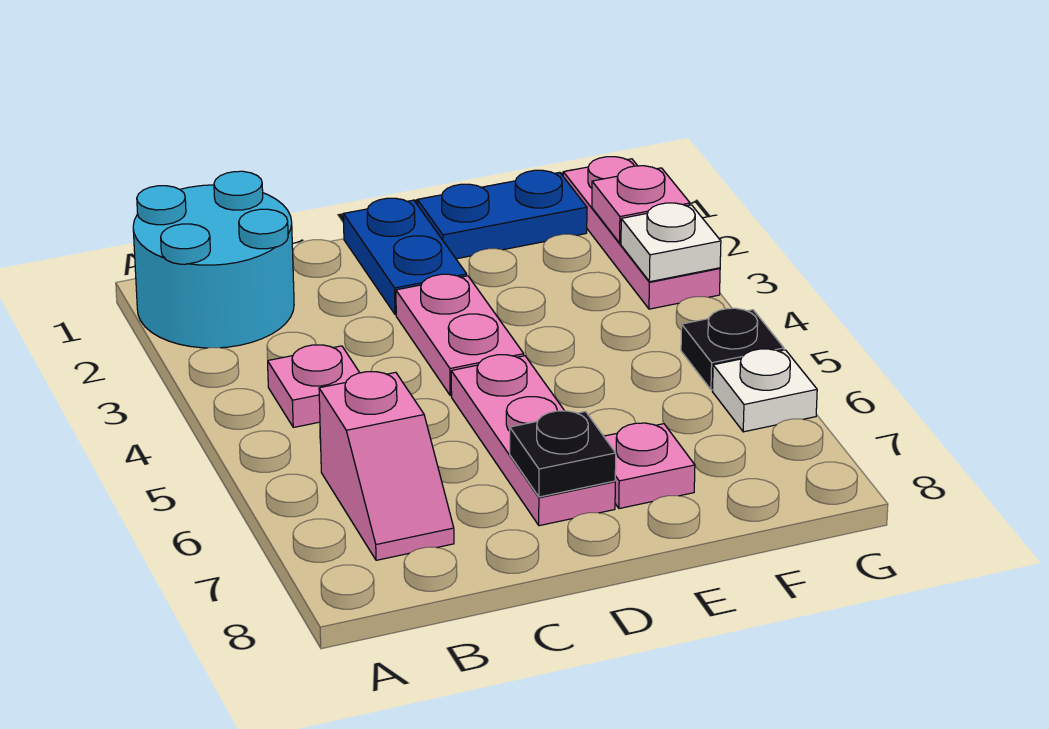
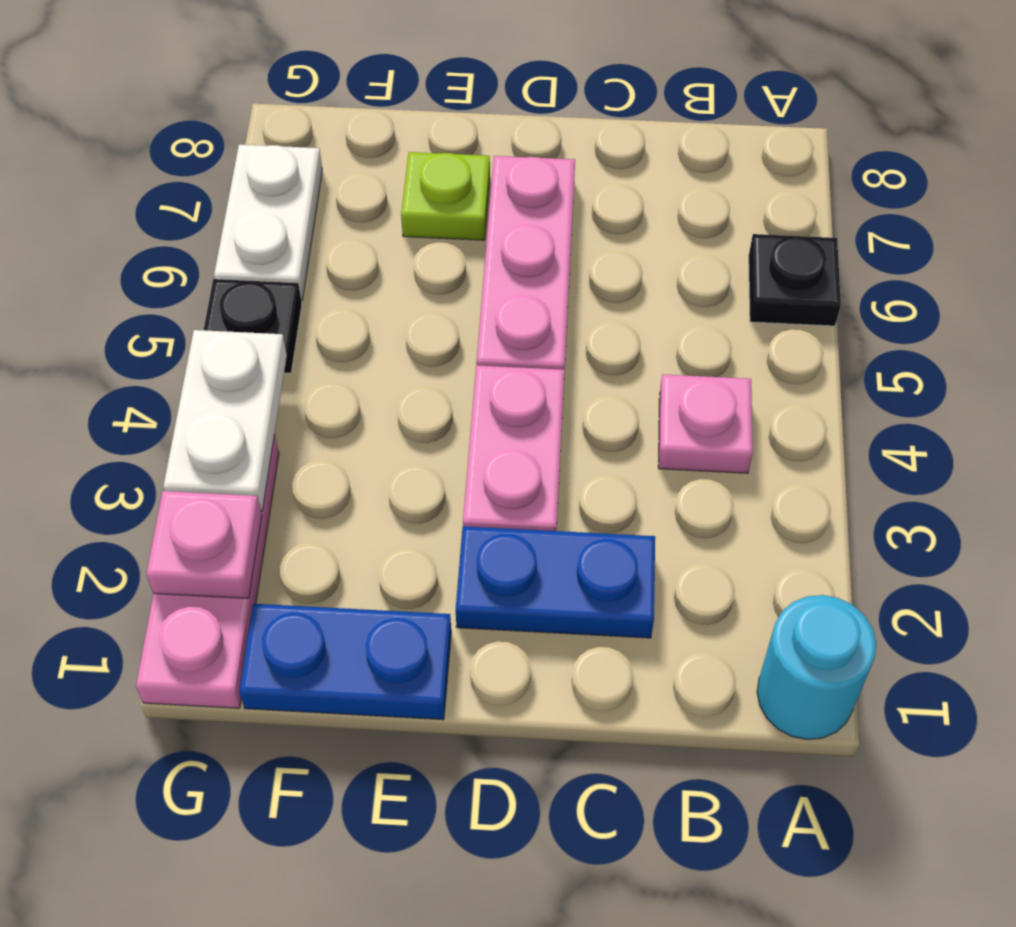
cyan round brick A1:B2 level 1 -> cyan round brick A1 level 1
pink slope B6:B7 level 1 top 6 -> none
blue plate D1:D2 level 1 -> blue plate C2:D2 level 1
black plate D7 level 2 -> black plate A6 level 1
pink plate E7 level 1 -> lime plate E7 level 1
white plate G3 level 2 -> white plate G3:G4 level 2
white plate G6 level 1 -> white plate G6:G7 level 1

